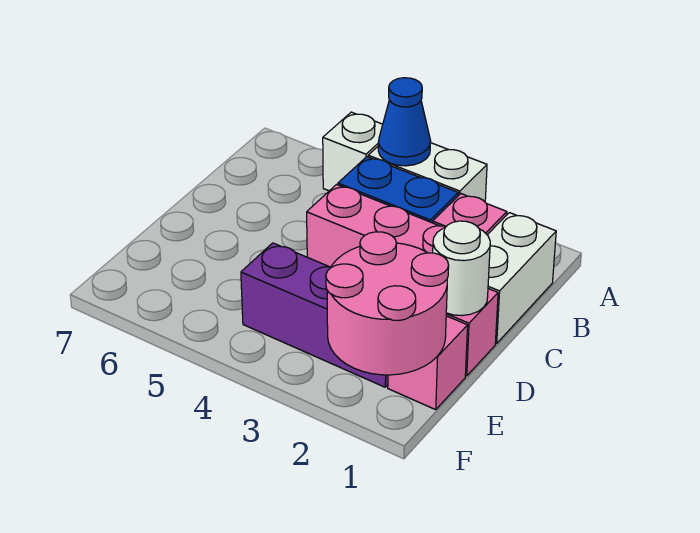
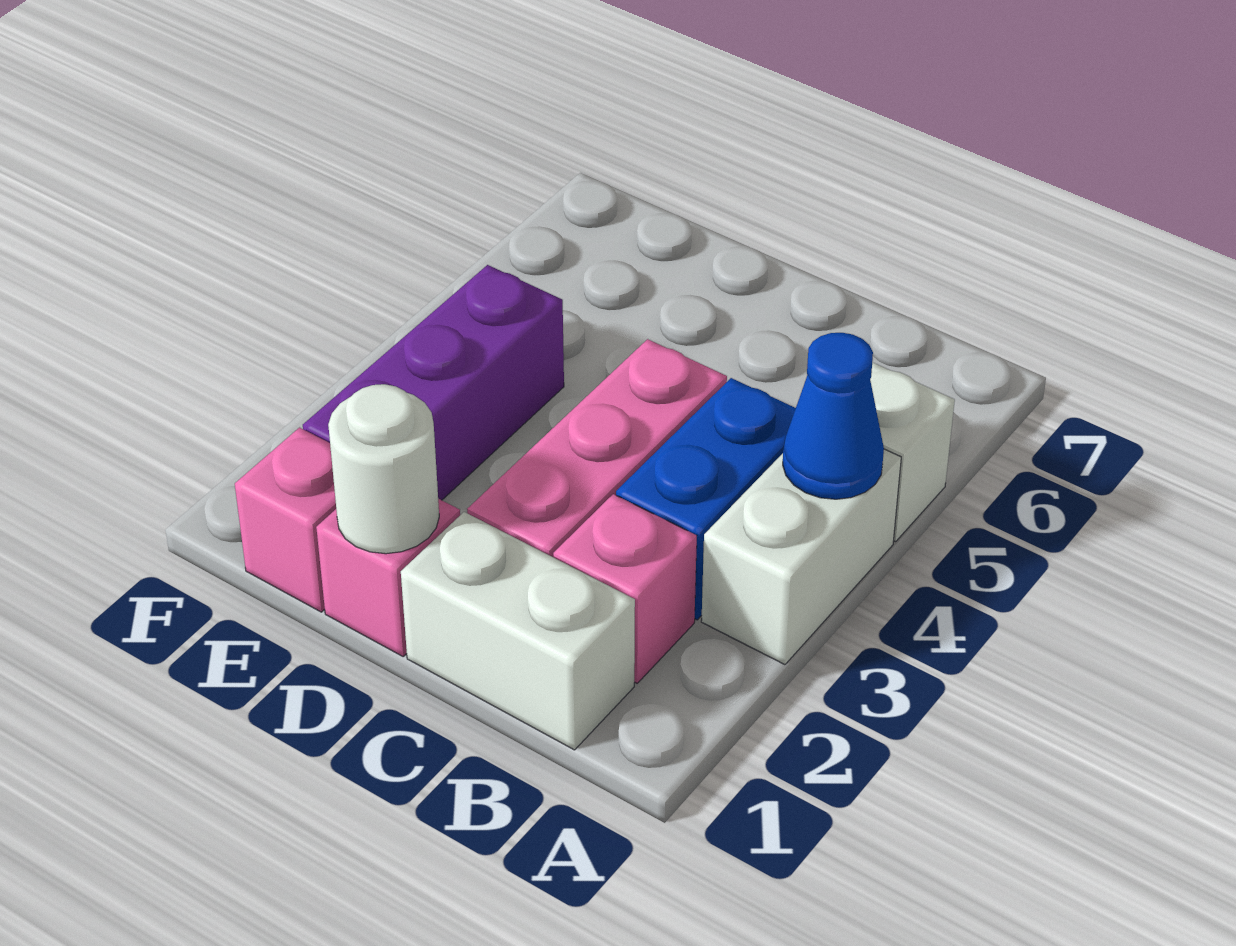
pink round brick E1:F2 level 2 -> none

